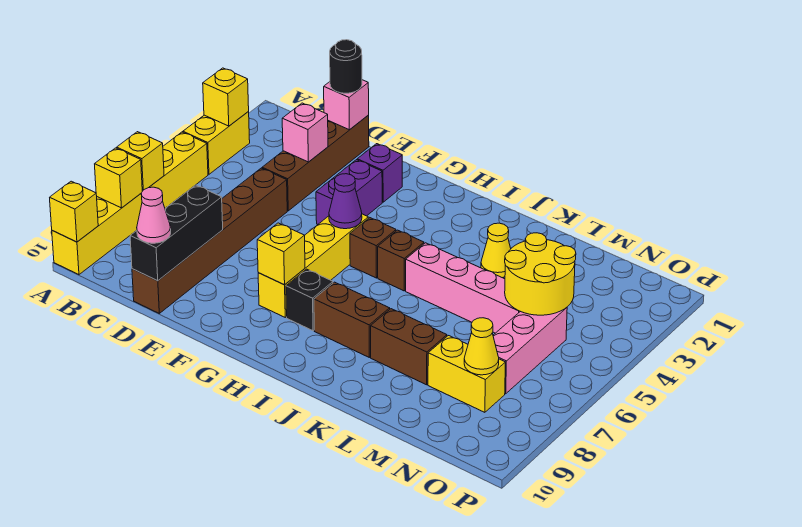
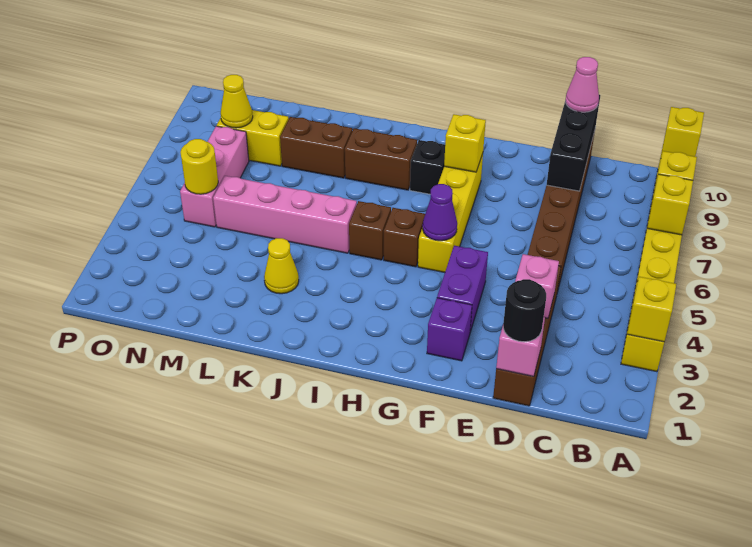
yellow round brick M4:N5 level 2 -> yellow round brick N5 level 2

